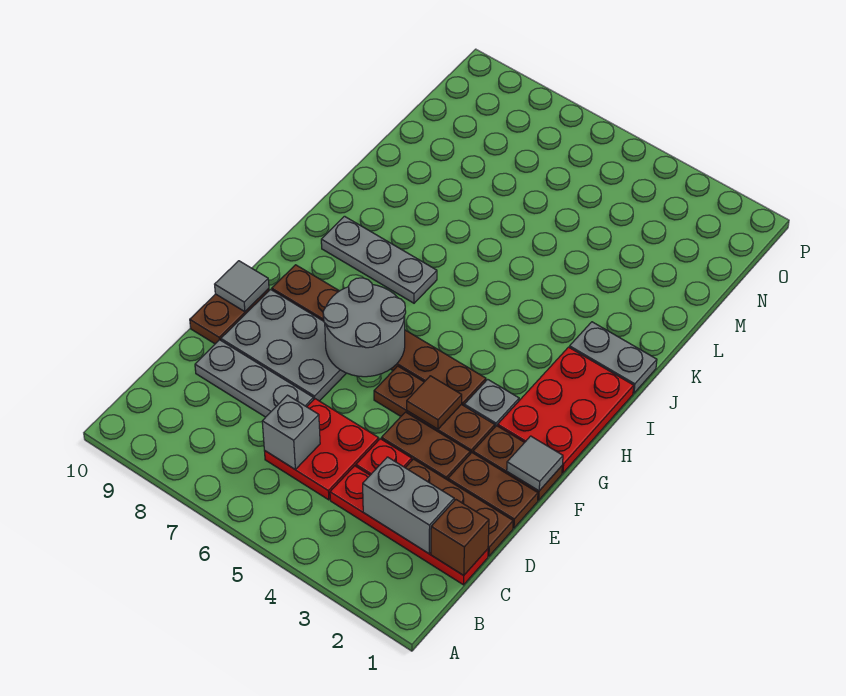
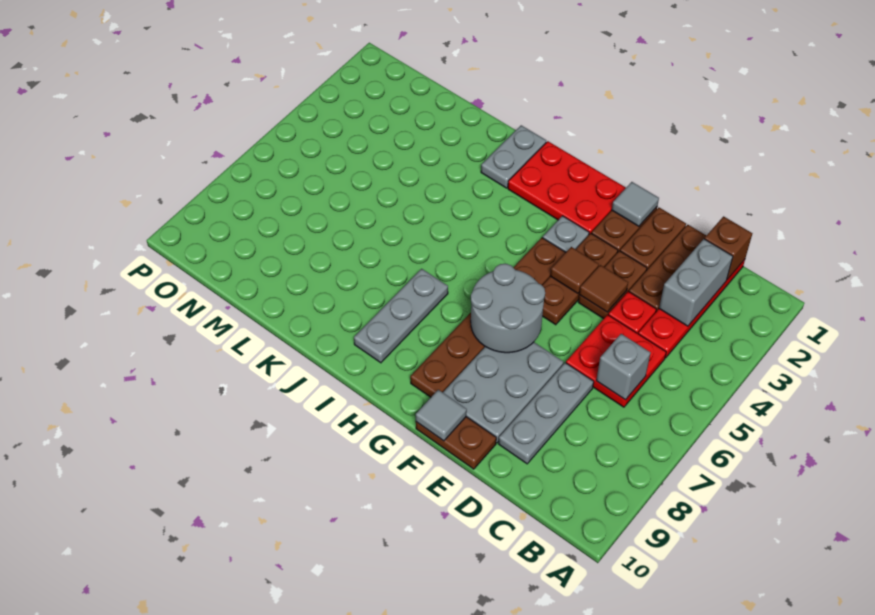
none -> brown tile E4 level 2

